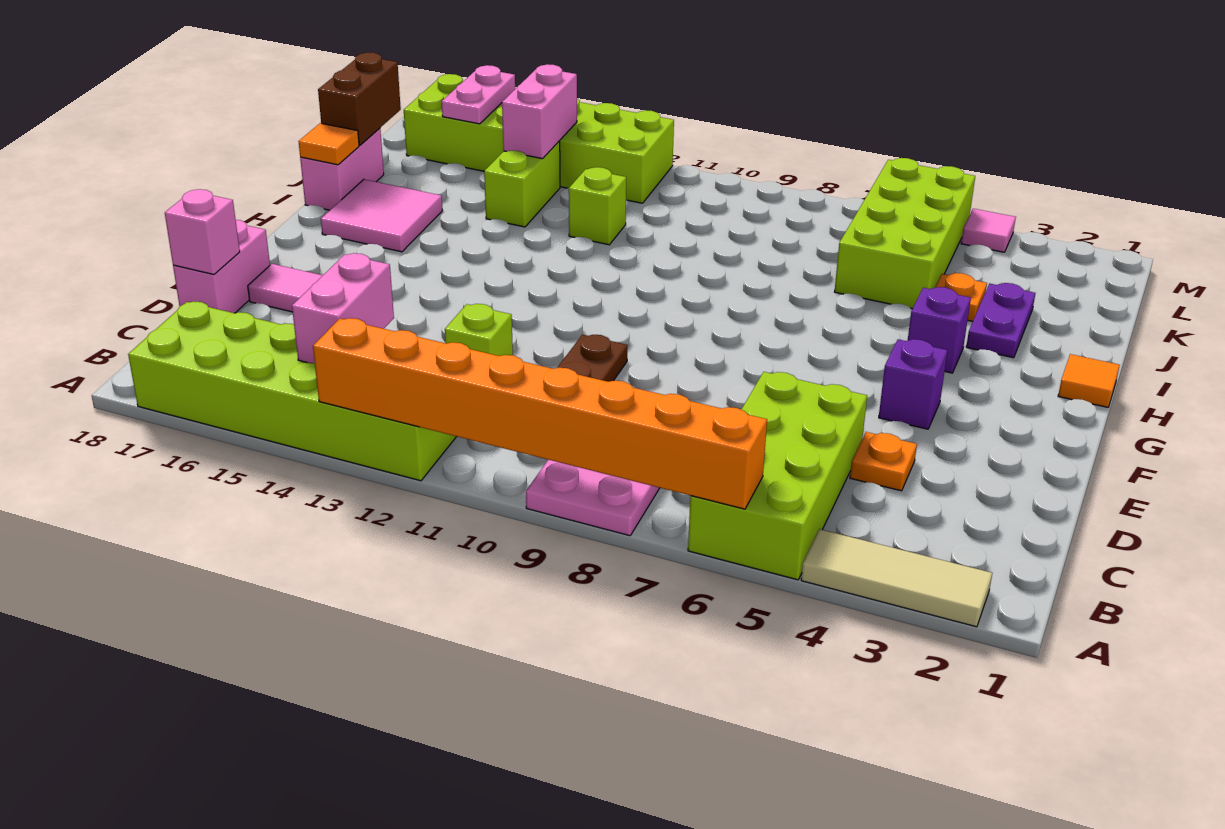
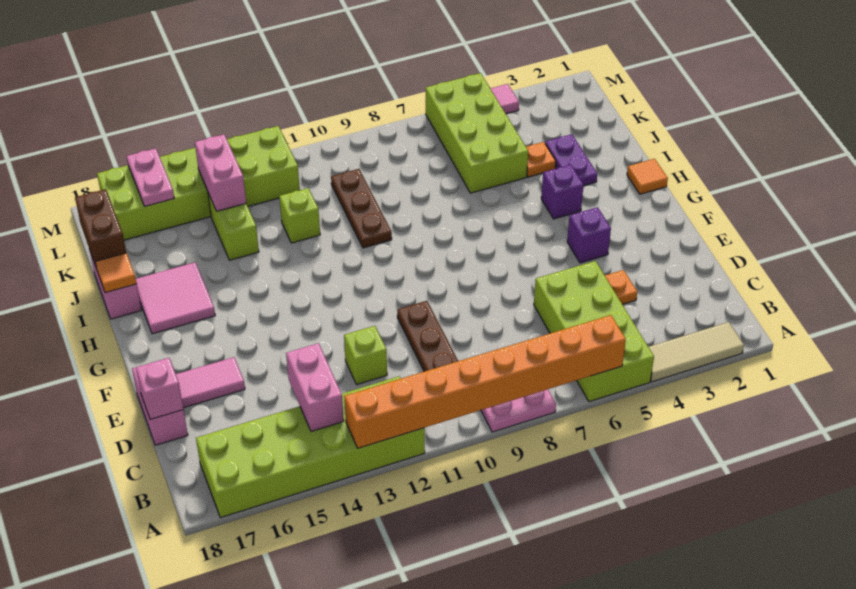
none -> brown plate I10:K10 level 1

